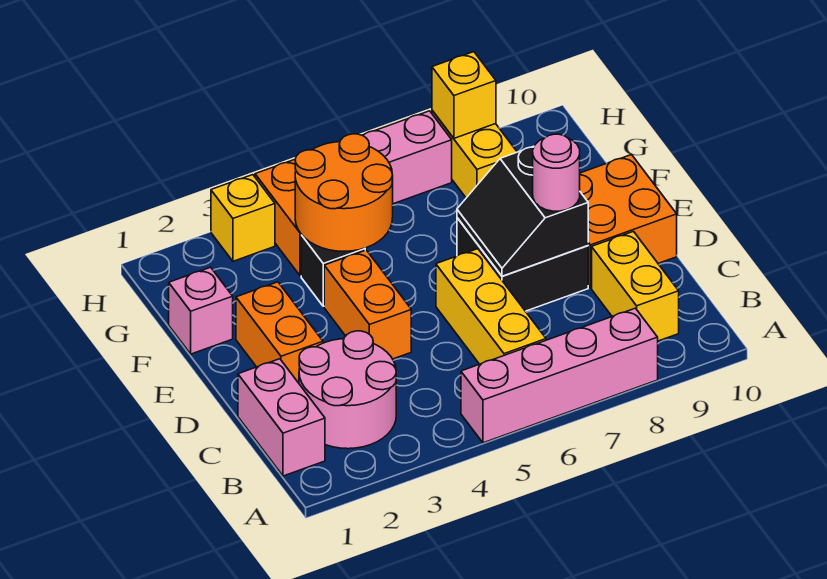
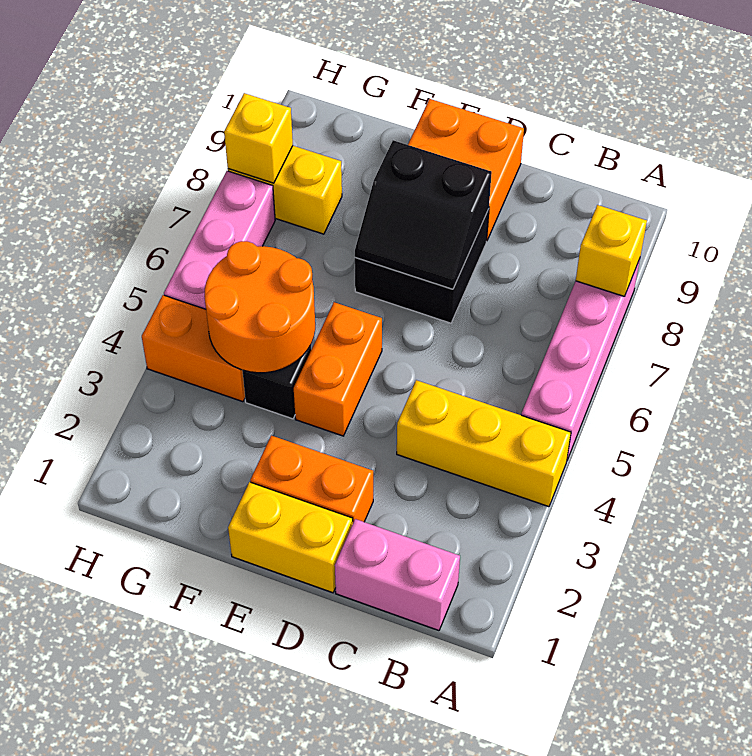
pink round brick B2:C3 level 1 -> none
yellow brick B6:D6 level 1 -> yellow brick A4:C4 level 1
yellow brick B9:C9 level 1 -> yellow brick D1:E1 level 1
orange brick D4:E4 level 1 -> orange brick E4:E5 level 1
pink round brick D8 level 3 -> none
pink brick F1 level 1 -> none
yellow brick H3 level 1 -> yellow brick A8 level 2

